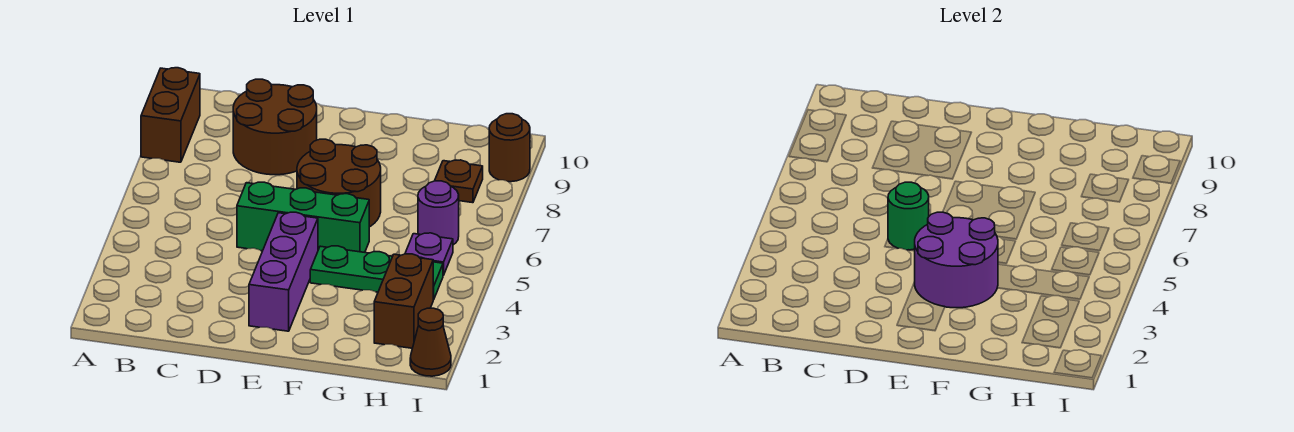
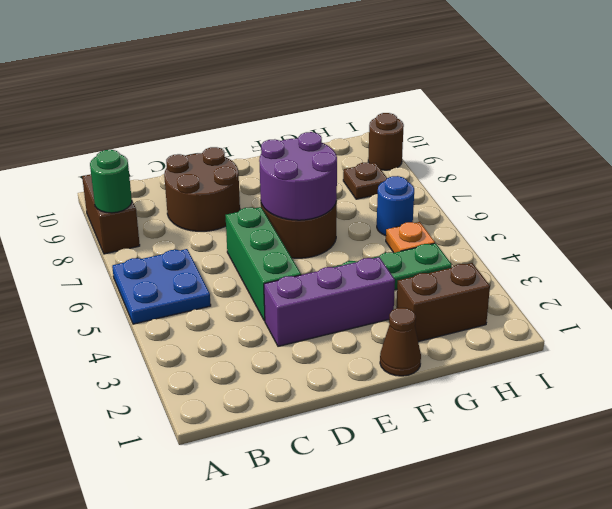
none -> blue plate A5:B6 level 1
green brick D5:F5 level 1 -> green brick D4:D6 level 1
green round brick D5 level 2 -> green round brick A8 level 2
purple brick E2:E4 level 1 -> purple brick D3:F3 level 1
purple round brick E3:F4 level 2 -> purple round brick E6:F7 level 2
brown brick H2:H3 level 1 -> brown brick G2:H2 level 1
purple plate H5 level 1 -> orange plate H5 level 1
purple round brick H6 level 1 -> blue round brick H6 level 1
brown cone I1 level 1 -> brown cone F1 level 1

